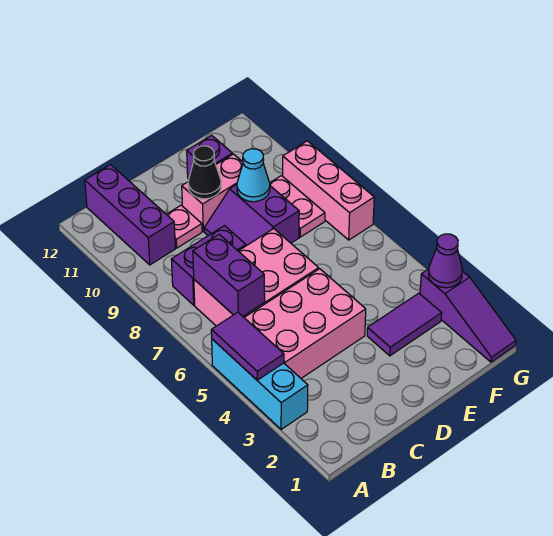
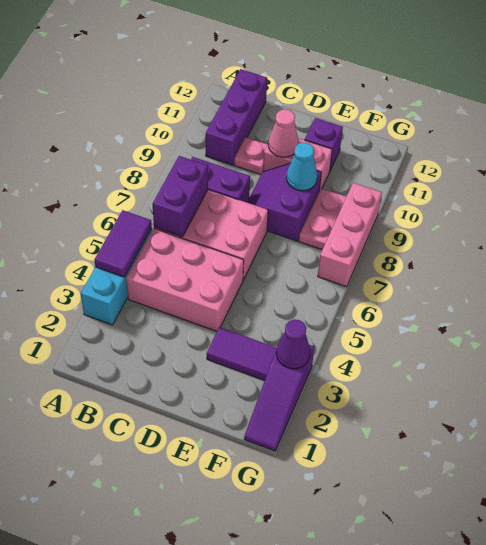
black cone D10 level 2 -> pink cone D10 level 2

